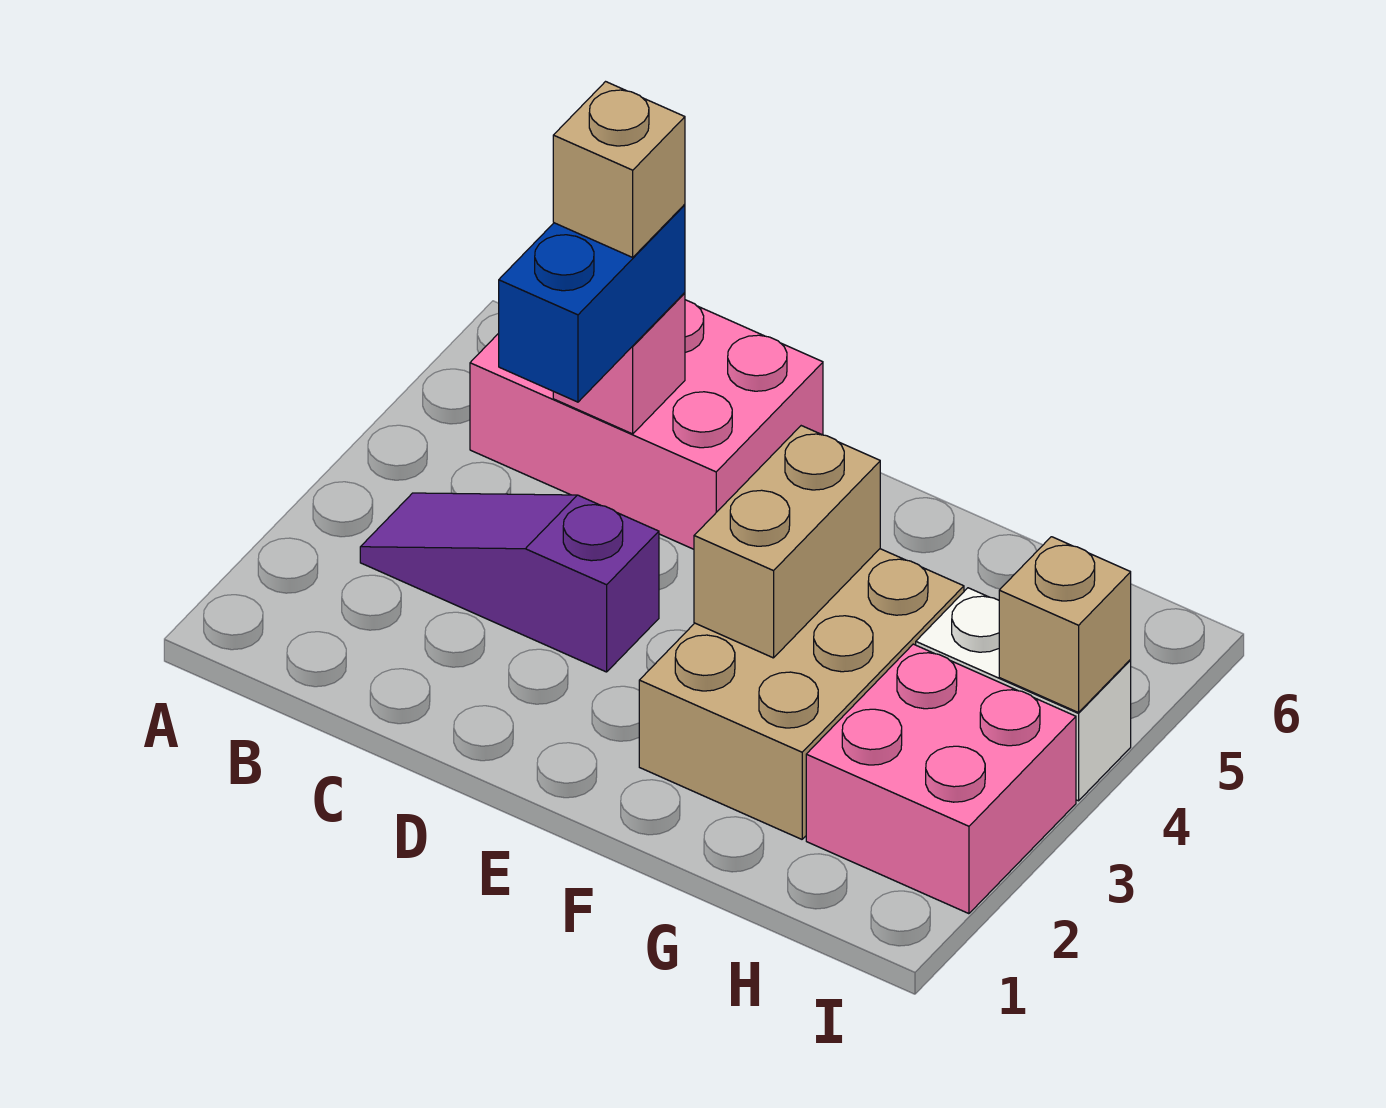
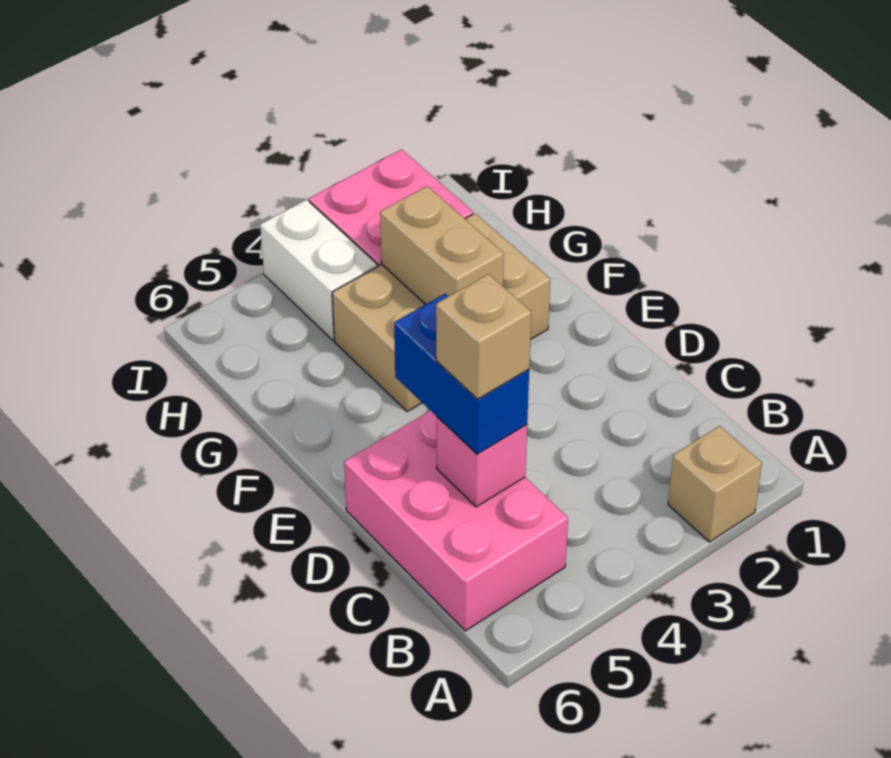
purple slope B3:D3 level 1 top D -> none
blue brick C4:C5 level 3 -> blue brick C5:D5 level 3
tan brick F3:F4 level 2 -> tan brick F3:G3 level 2
tan brick I4 level 2 -> tan brick A2 level 1

